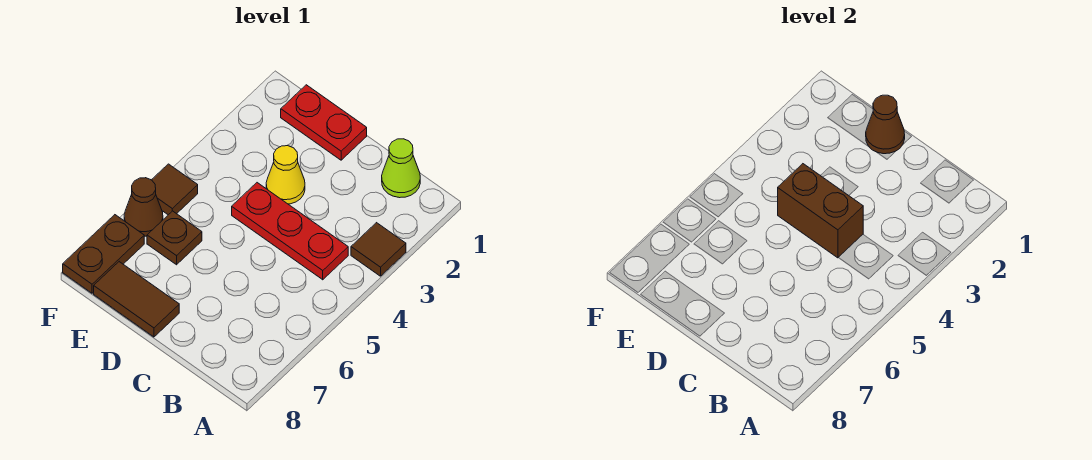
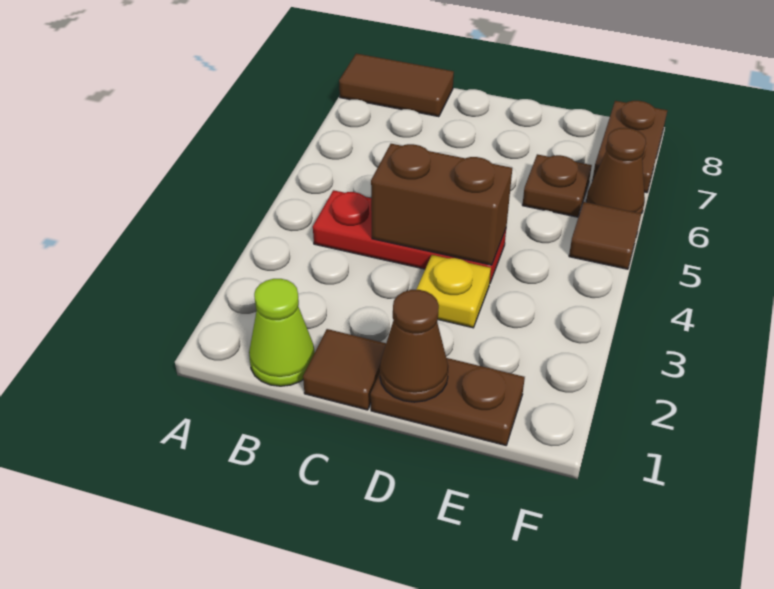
brown tile A3 level 1 -> brown tile C1 level 1
red plate D1:E1 level 1 -> brown plate D1:E1 level 1
yellow cone D3 level 1 -> yellow plate D3 level 1
brown tile D8:E8 level 1 -> brown tile A8:B8 level 1

